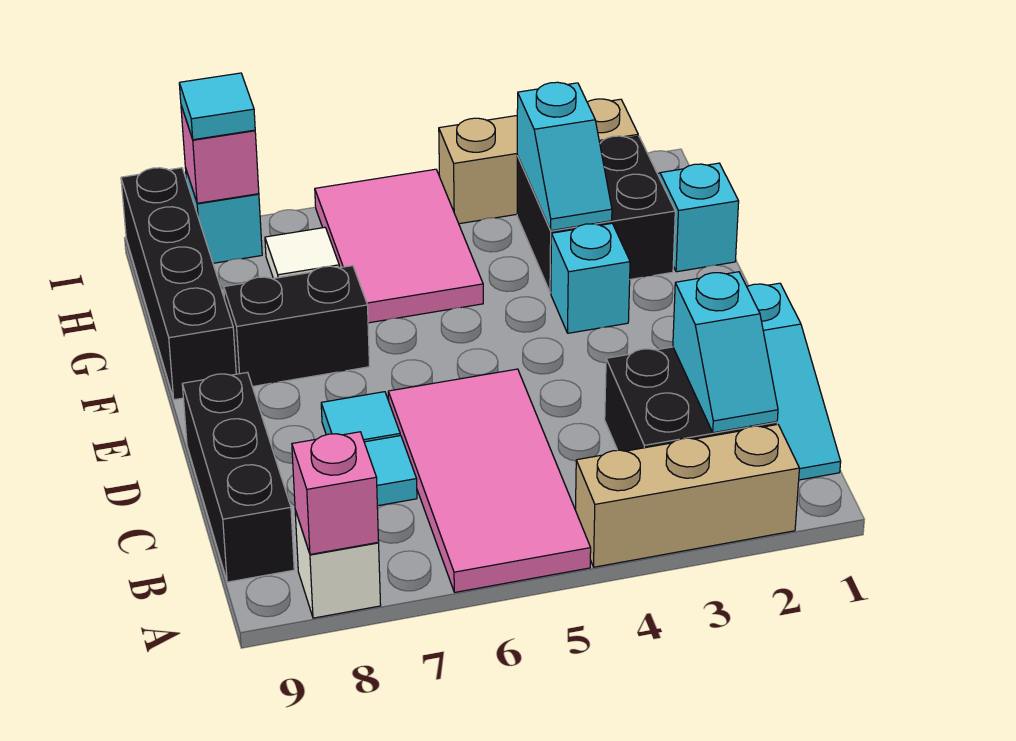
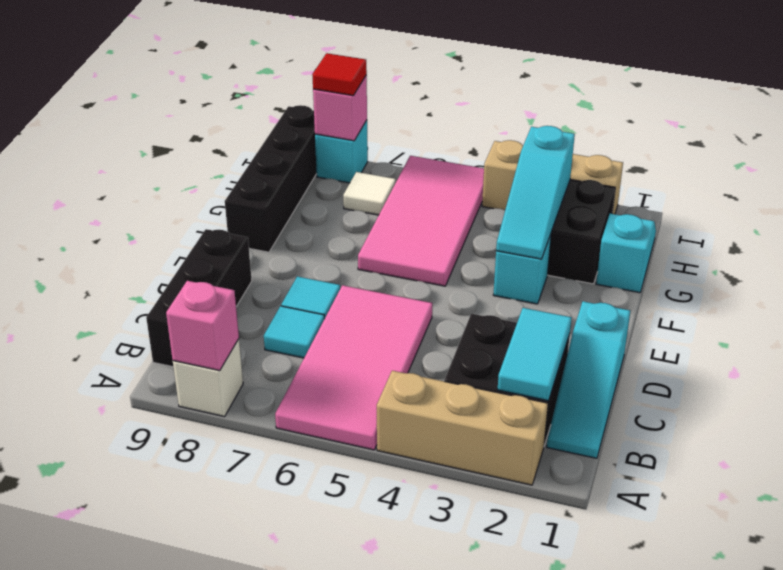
cyan slope B2:C2 level 2 top C -> cyan tile B2:C2 level 2
black brick F7:F8 level 1 -> none
cyan slope G3:H3 level 2 top H -> cyan slope F3:H3 level 2 top H
pink tile G5:I6 level 1 -> pink tile F5:I6 level 1
cyan tile I8 level 3 -> red tile I8 level 3

